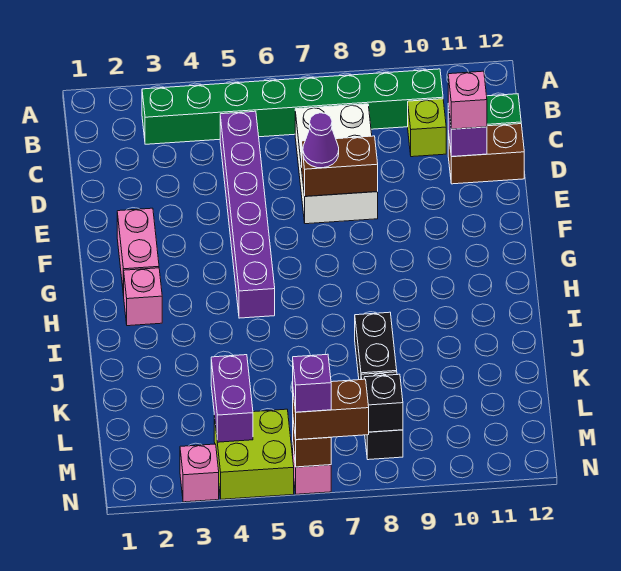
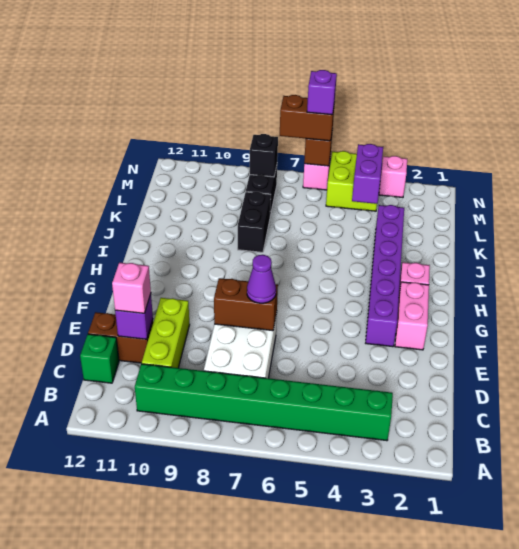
purple brick C5:H5 level 1 -> purple brick F3:K3 level 1
lime brick C10 level 1 -> lime brick C10:E10 level 1

